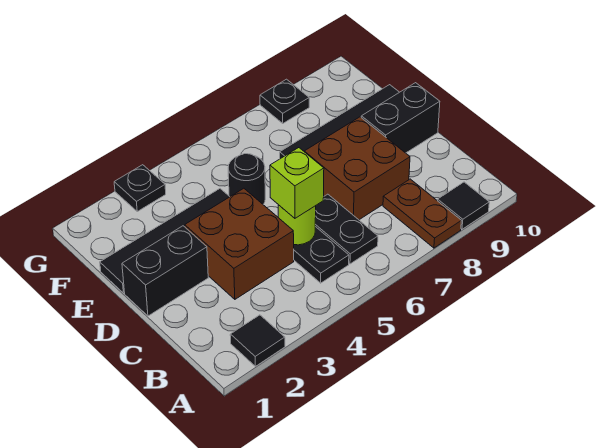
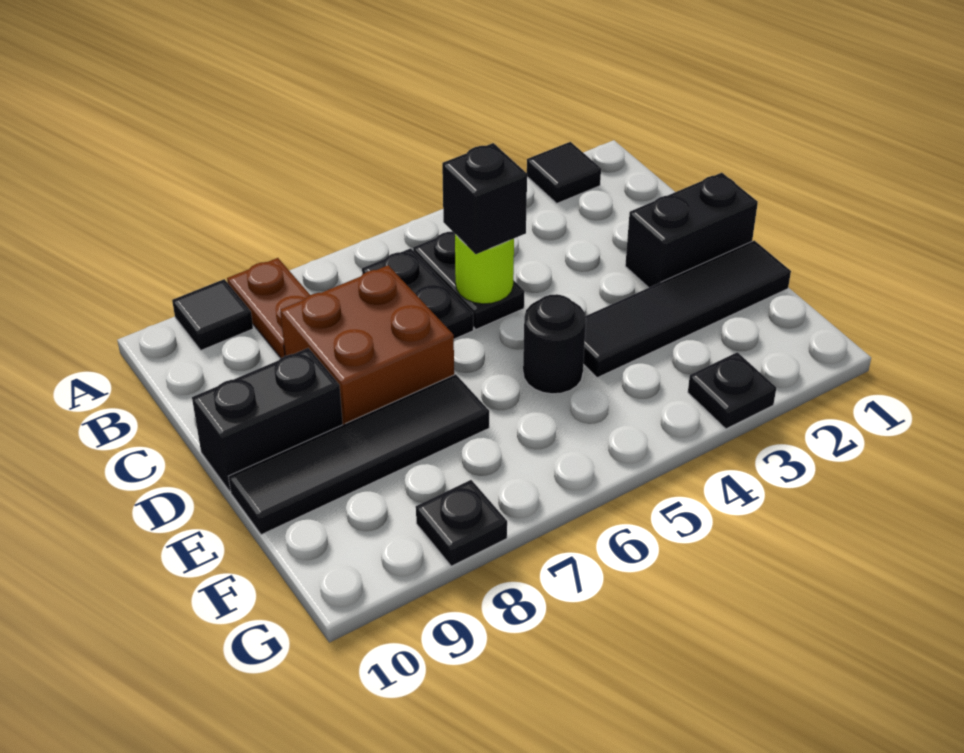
brown brick C3:D4 level 1 -> none
lime brick C5 level 3 -> black brick C5 level 3

